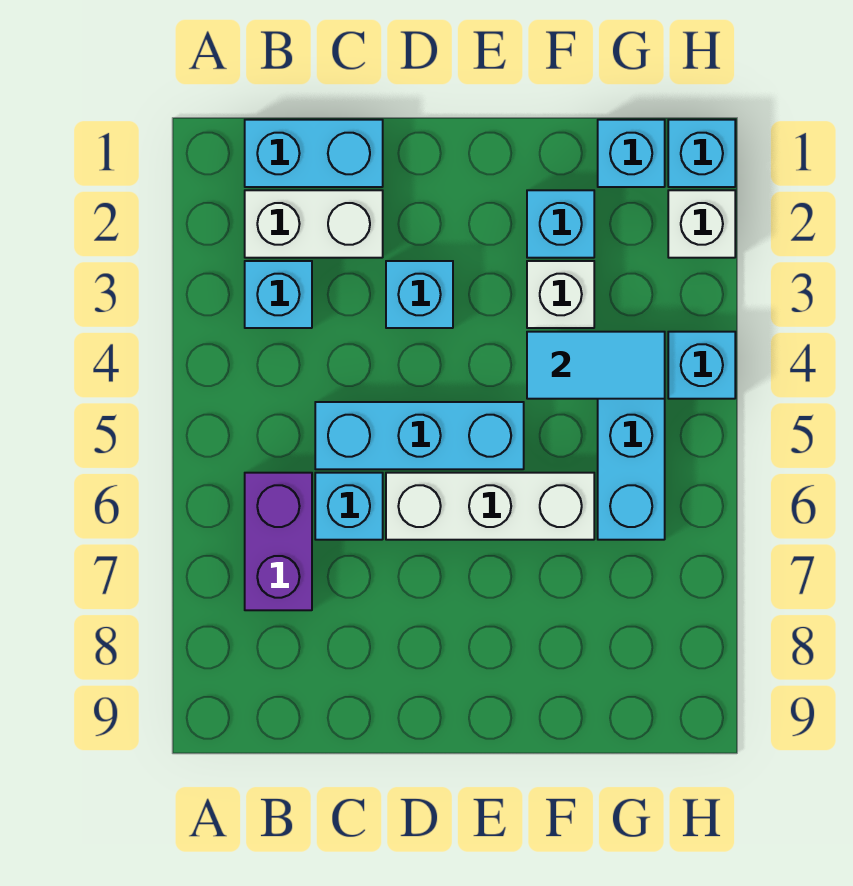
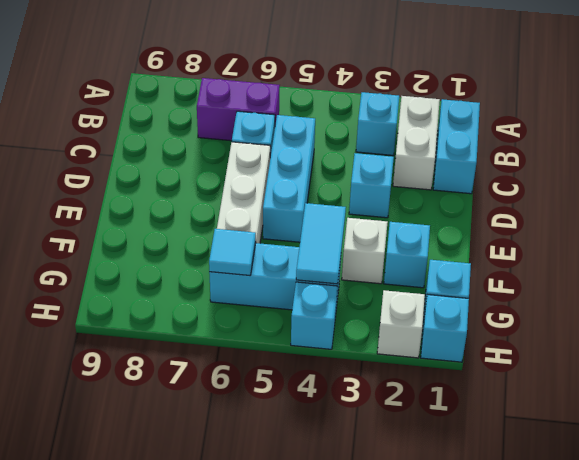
none -> cyan tile G6 level 2

